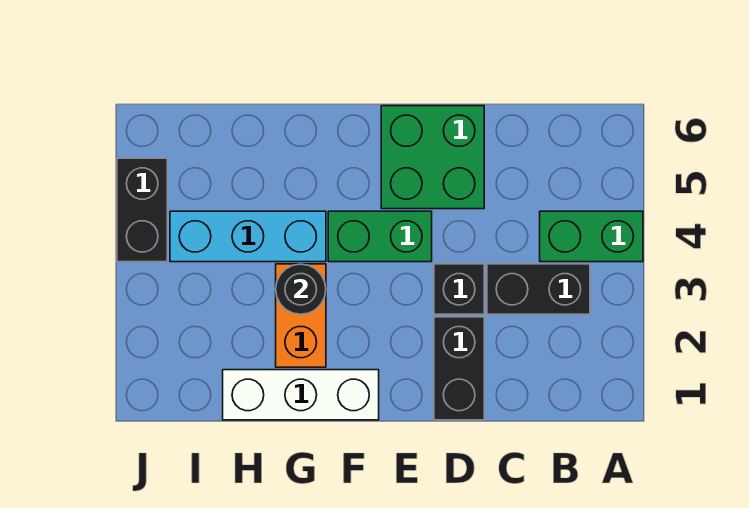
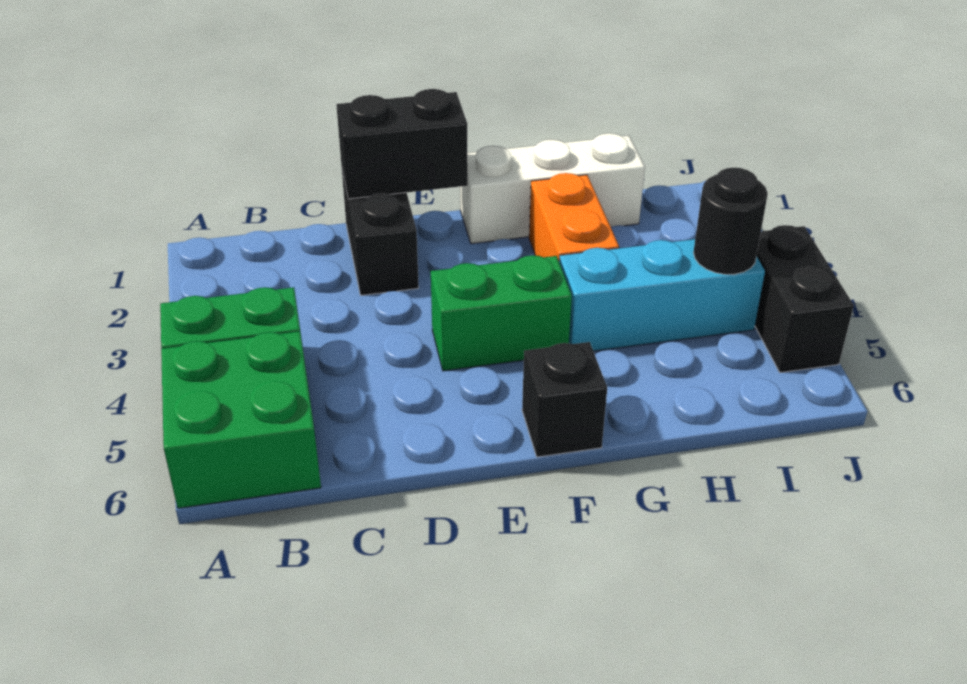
black brick B3:C3 level 1 -> black brick D1:E1 level 2
black brick D3 level 1 -> black brick F6 level 1
green brick D5:E6 level 1 -> green brick A5:B6 level 1
black round brick G3 level 2 -> black round brick I4 level 2

